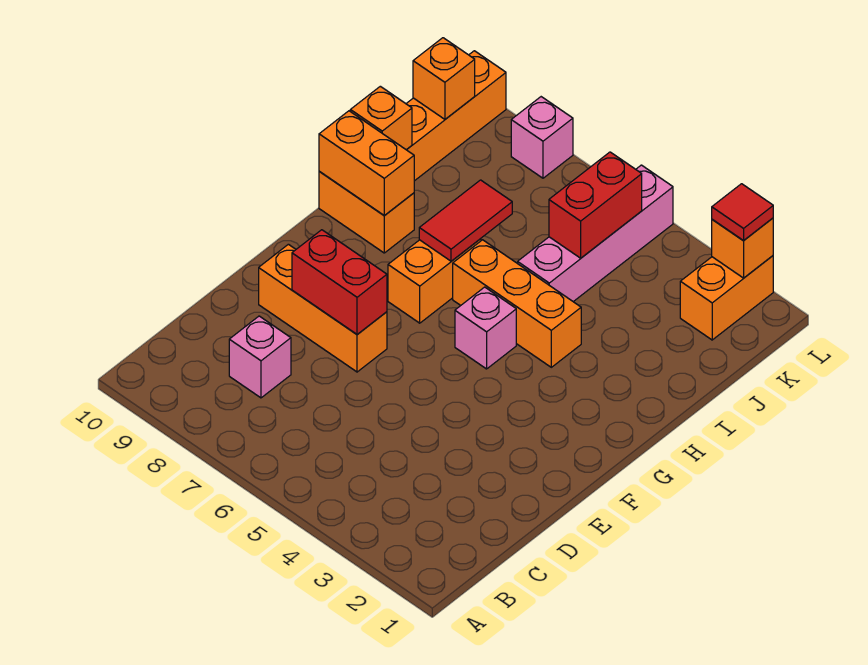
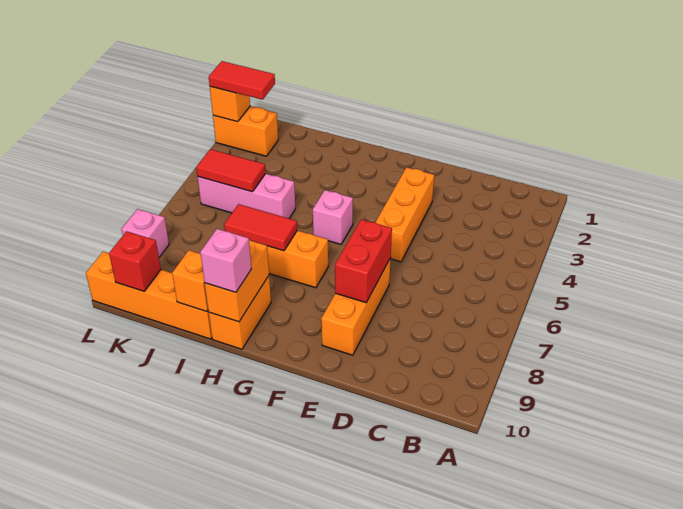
pink brick C8 level 1 -> pink brick H10 level 3
orange brick H4:H6 level 1 -> orange brick E3:E5 level 1
pink brick I5:L5 level 1 -> pink brick I5:K5 level 1
red brick J5:K5 level 2 -> red tile J5:K5 level 2
orange brick K10 level 2 -> red brick K10 level 2
red tile L2 level 3 -> red tile K2:L2 level 3

